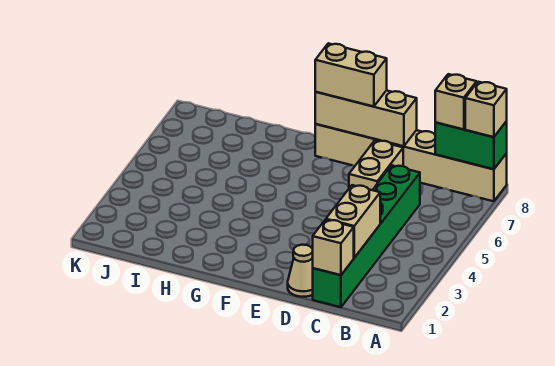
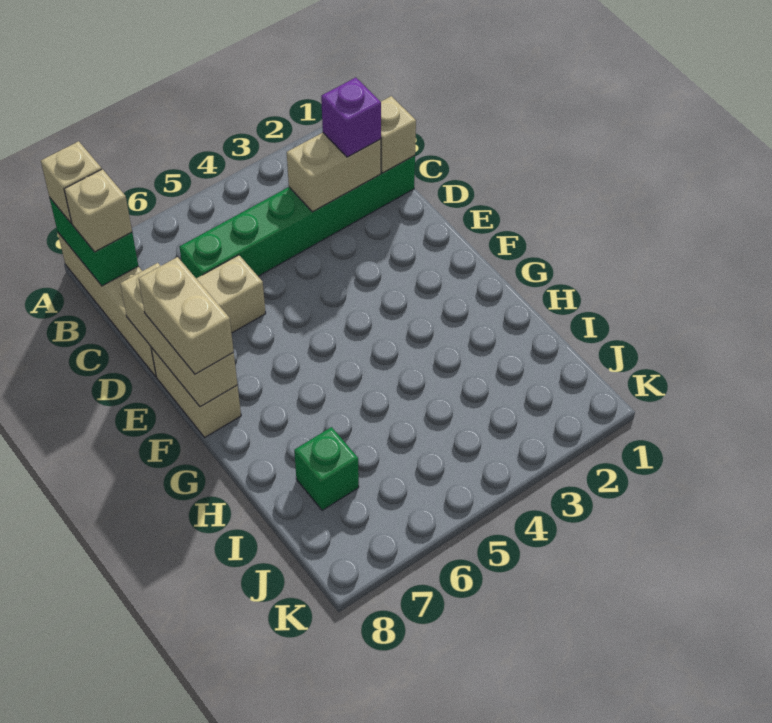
none -> purple brick C2 level 3
tan cone D1 level 1 -> none
none -> green brick I7 level 1

